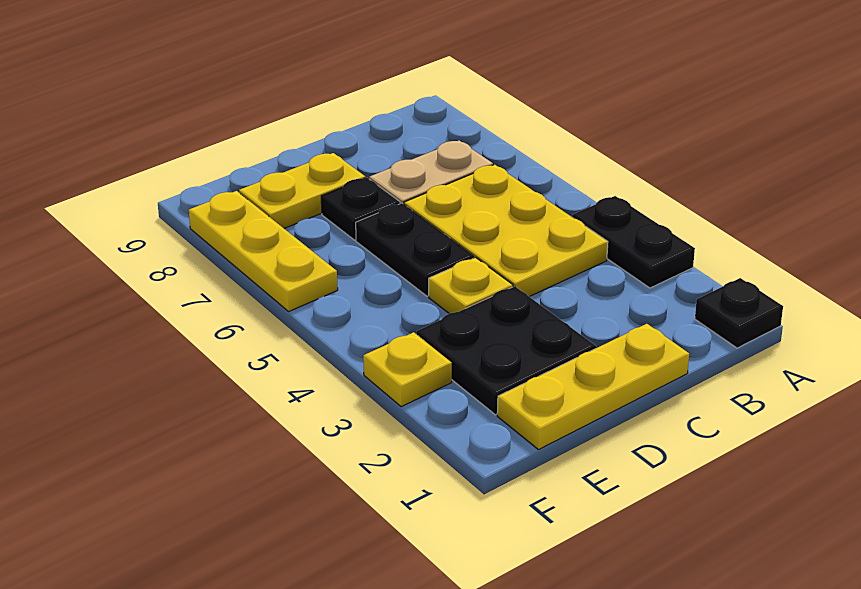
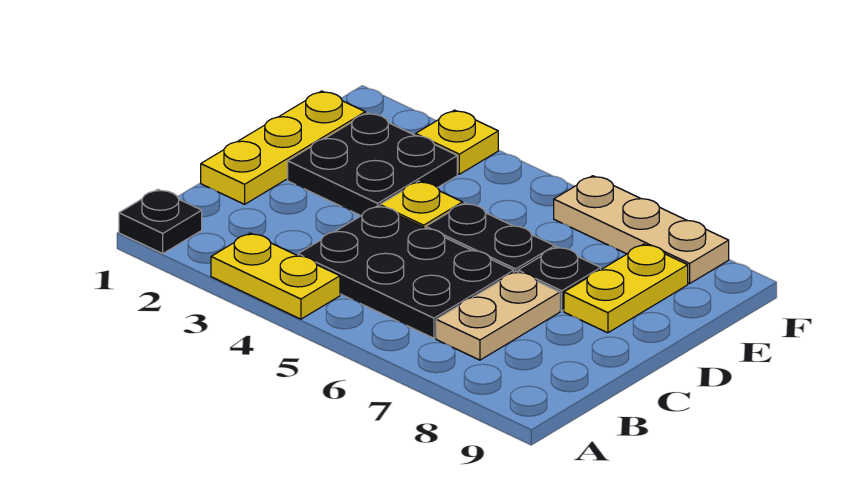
black plate A3:A4 level 1 -> yellow plate A3:A4 level 1
yellow plate B4:C6 level 1 -> black plate B4:C6 level 1
yellow plate F6:F8 level 1 -> tan plate F6:F8 level 1

